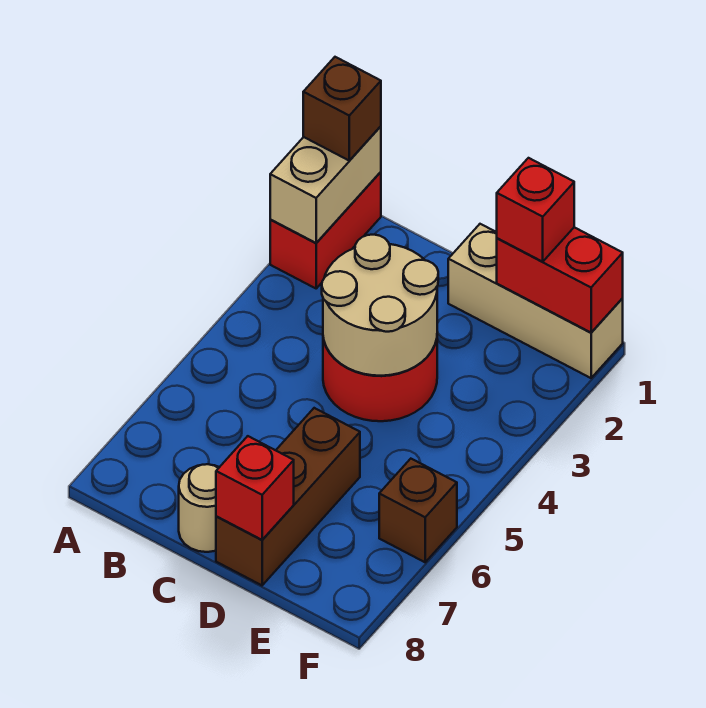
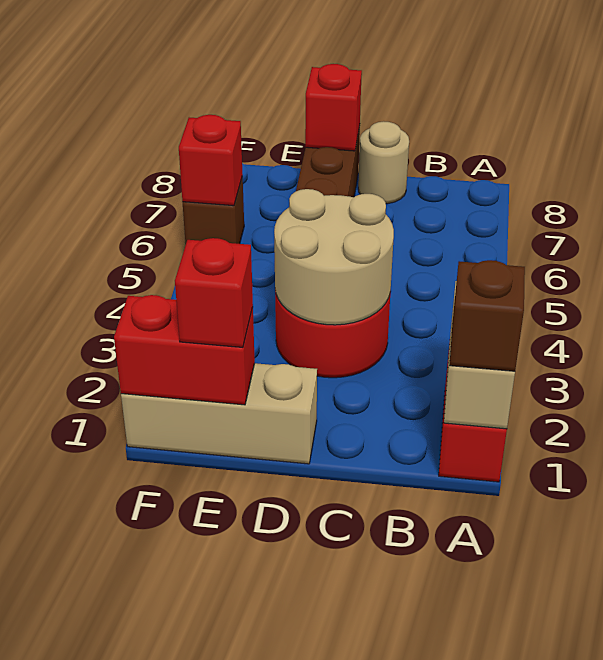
none -> red brick F6 level 2

